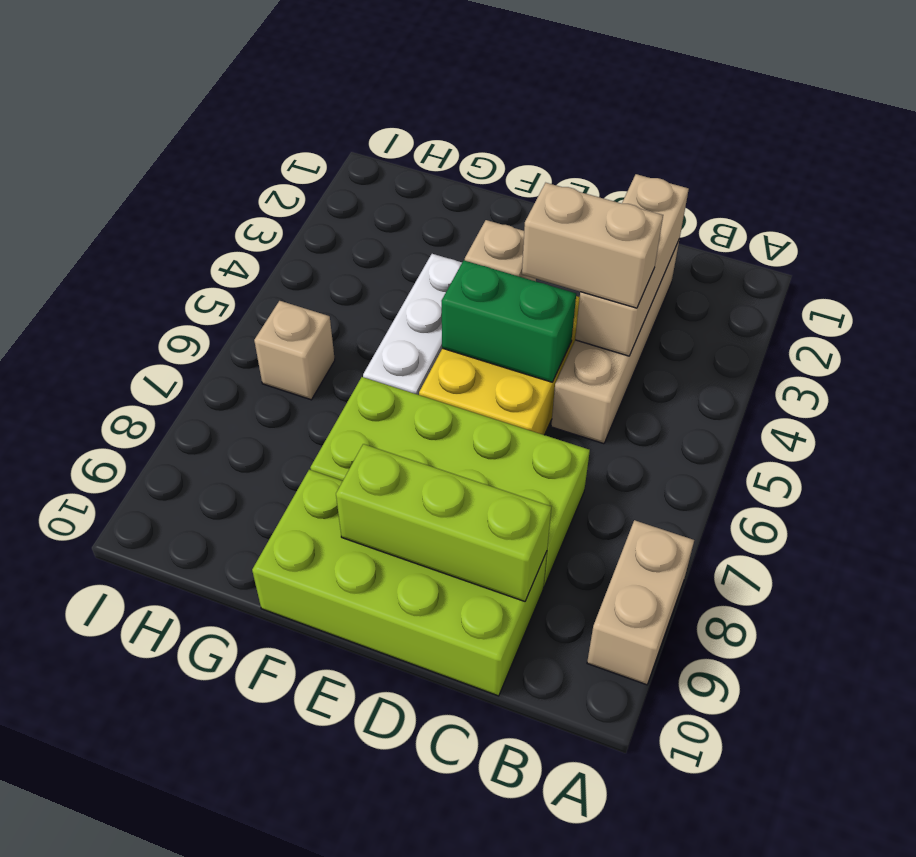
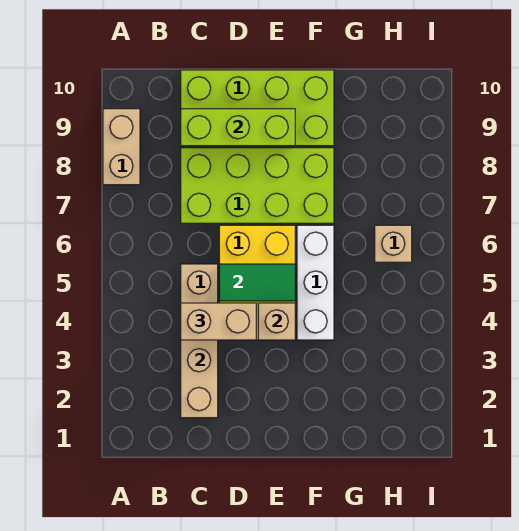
green brick D5:E5 level 2 -> green tile D5:E5 level 2

